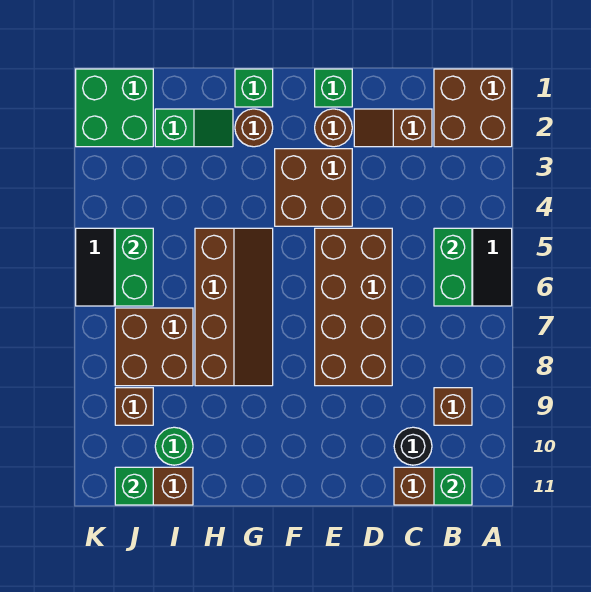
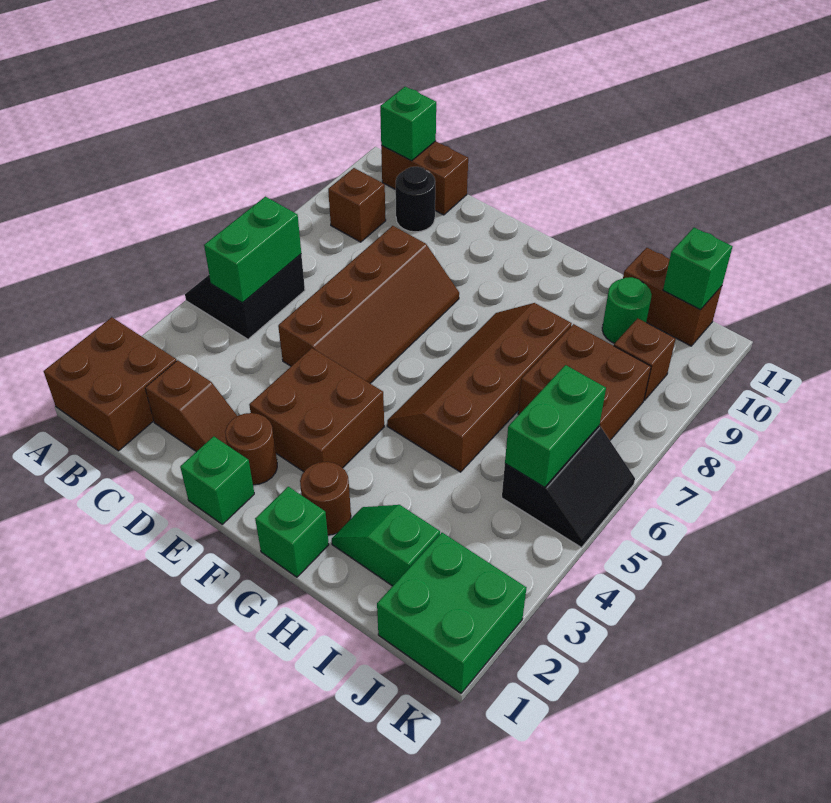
brown brick D5:E8 level 1 -> brown slope D5:E8 level 1 top D

